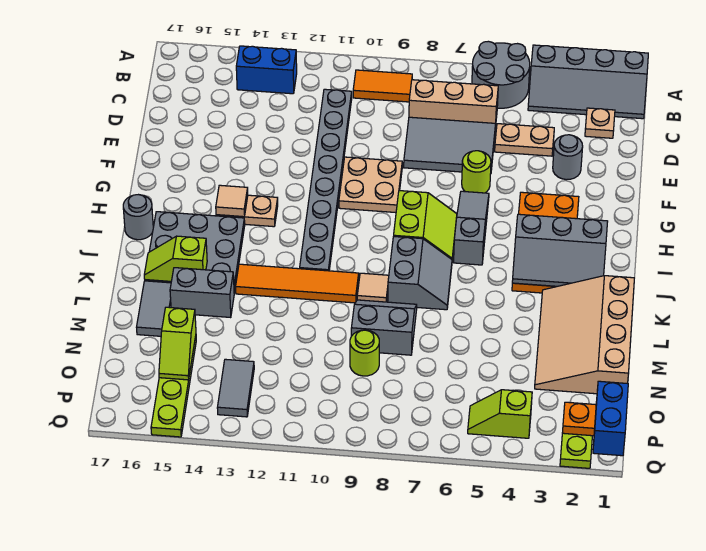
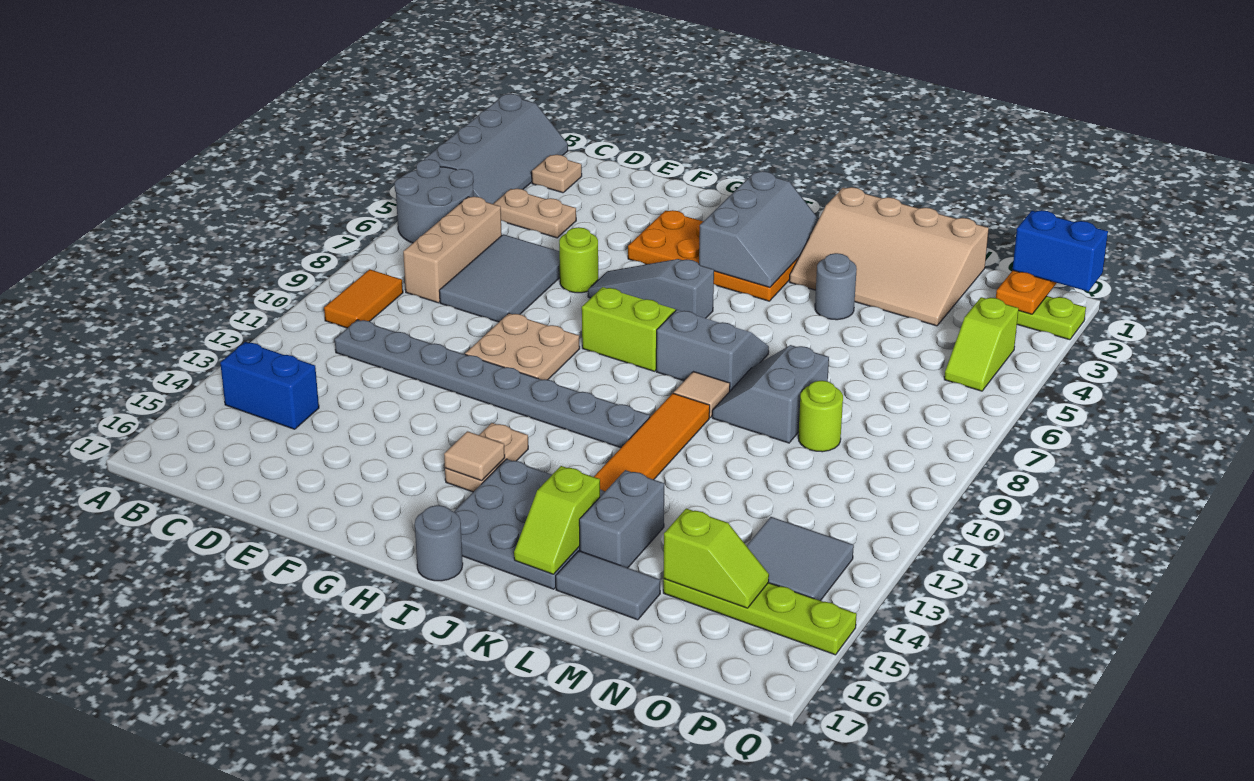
blue brick B13:B14 level 1 -> blue brick B14:C14 level 1
tan plate D4:D5 level 1 -> tan plate C4:D4 level 1
grey round brick E3 level 1 -> grey round brick L4 level 1
grey tile O13:P13 level 1 -> grey tile O13:P14 level 1

